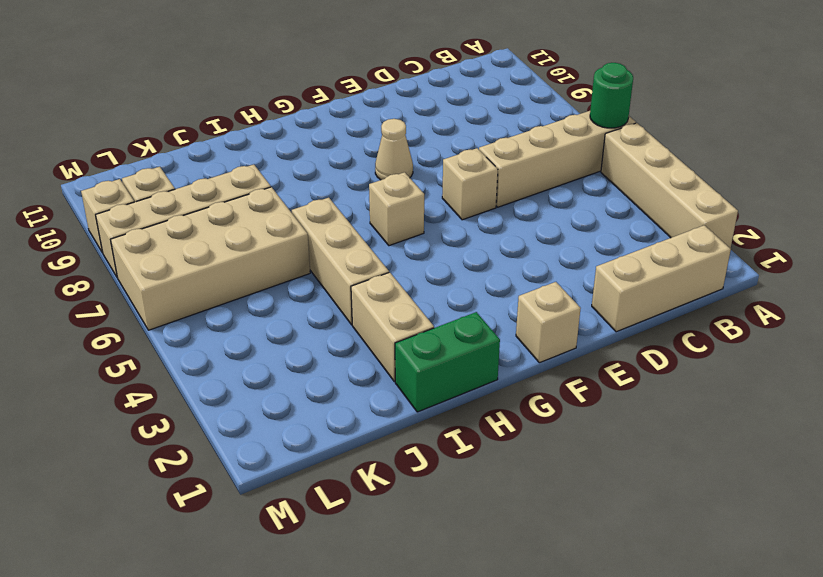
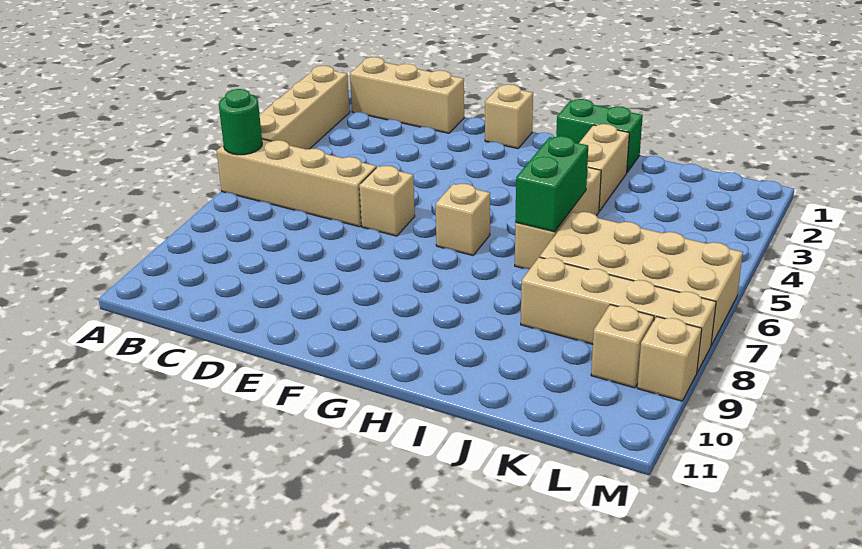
tan cone F8 level 1 -> none
none -> green brick I5:I6 level 2

